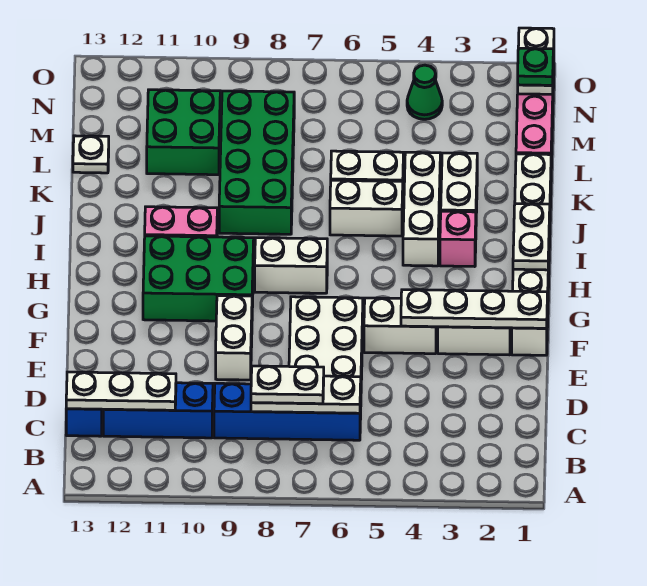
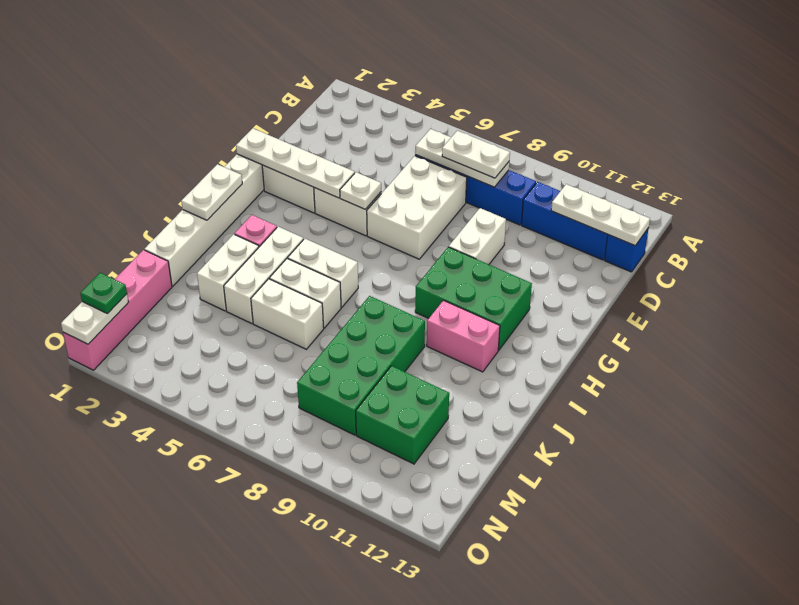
white brick H7:H8 level 1 -> white brick I5:I6 level 1
white plate L13 level 1 -> white plate F5 level 2
green cone N4 level 1 -> none

